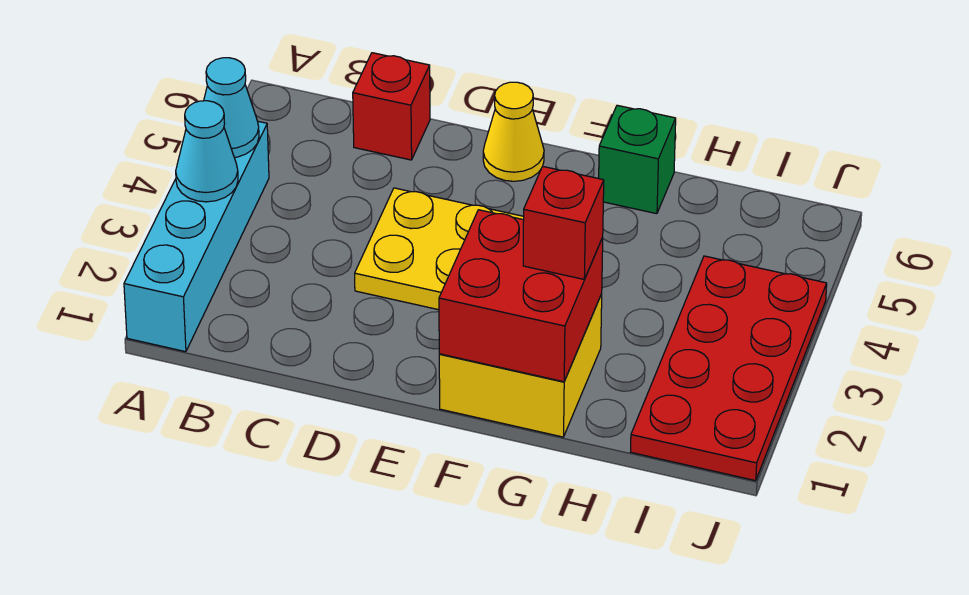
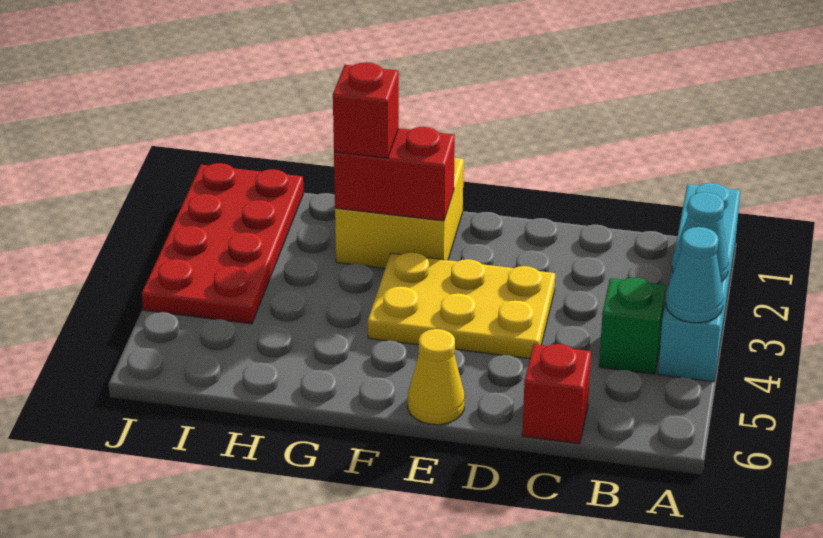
red brick F1:G2 level 2 -> red brick F2:G2 level 2
green brick G6 level 1 -> green brick B4 level 1

